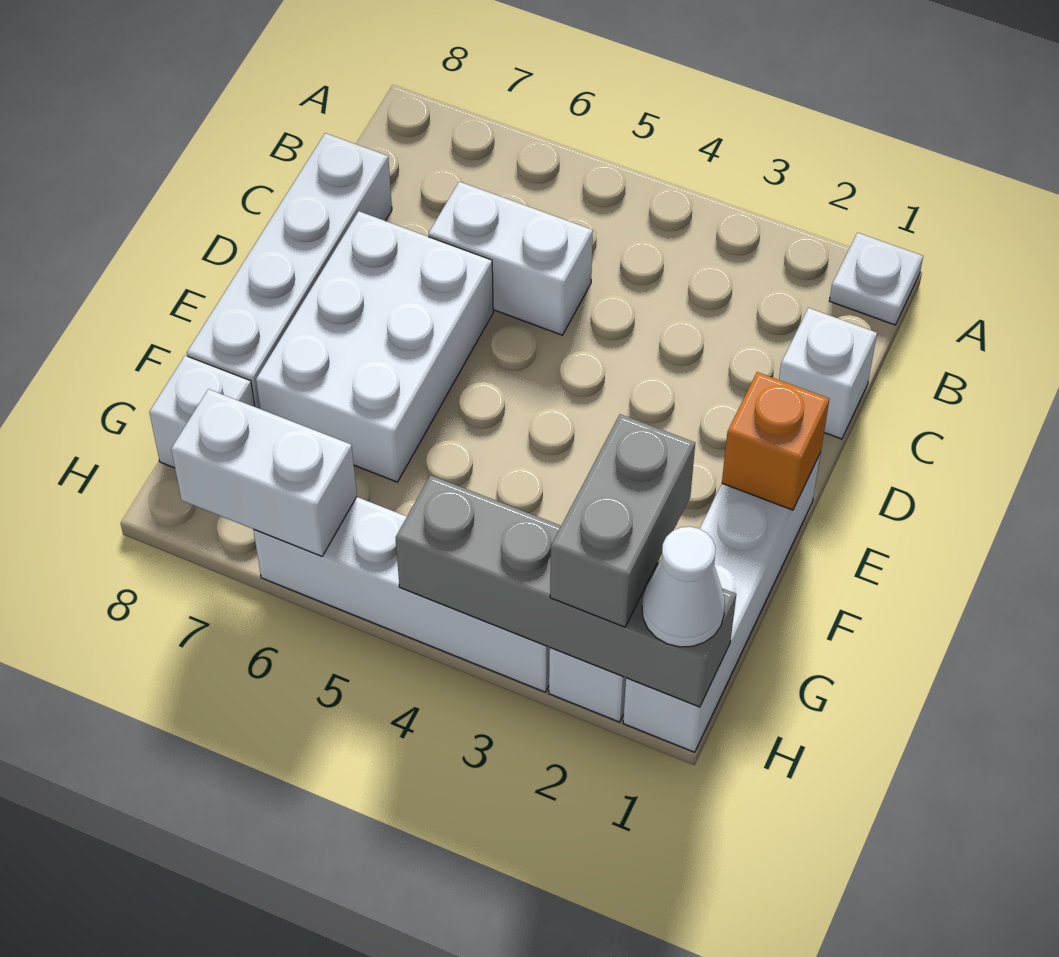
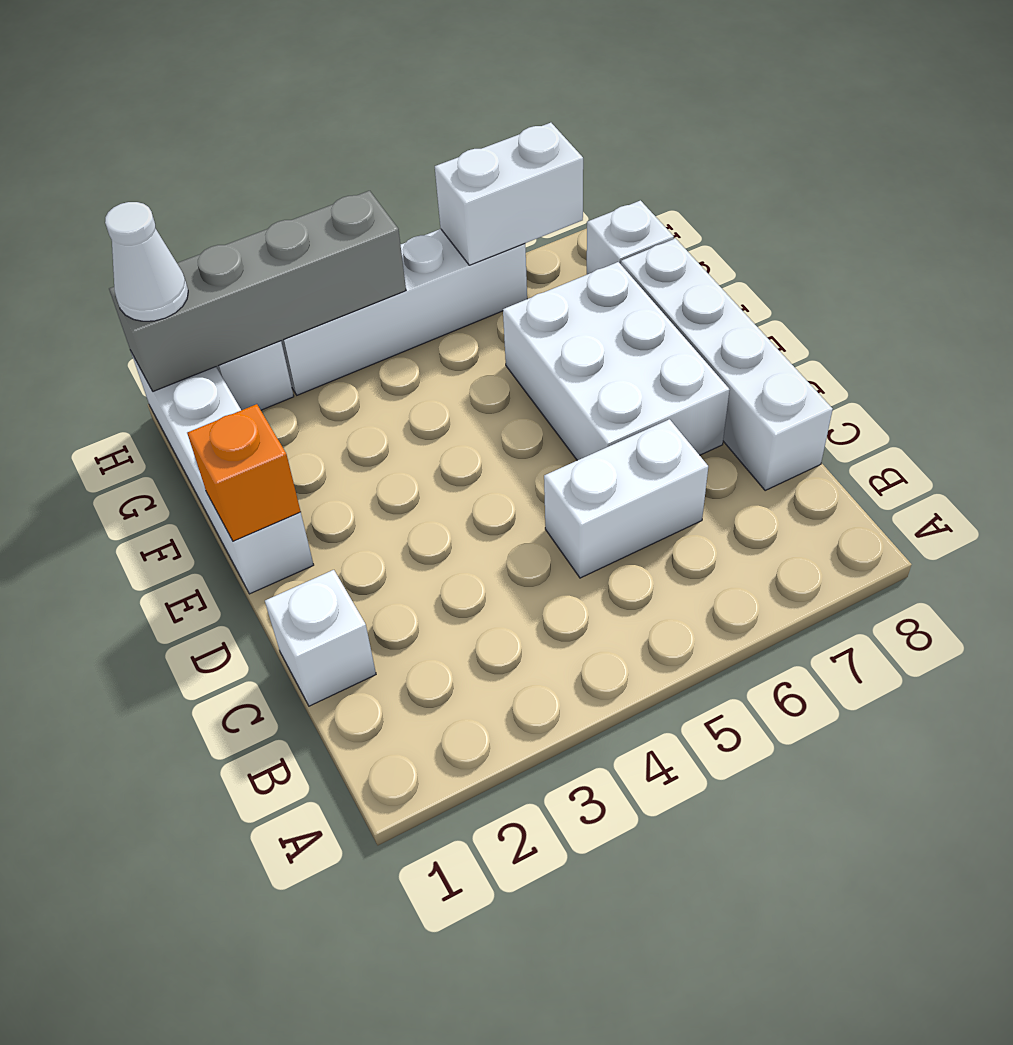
white plate A1 level 1 -> none
grey brick G2:H2 level 3 -> none

